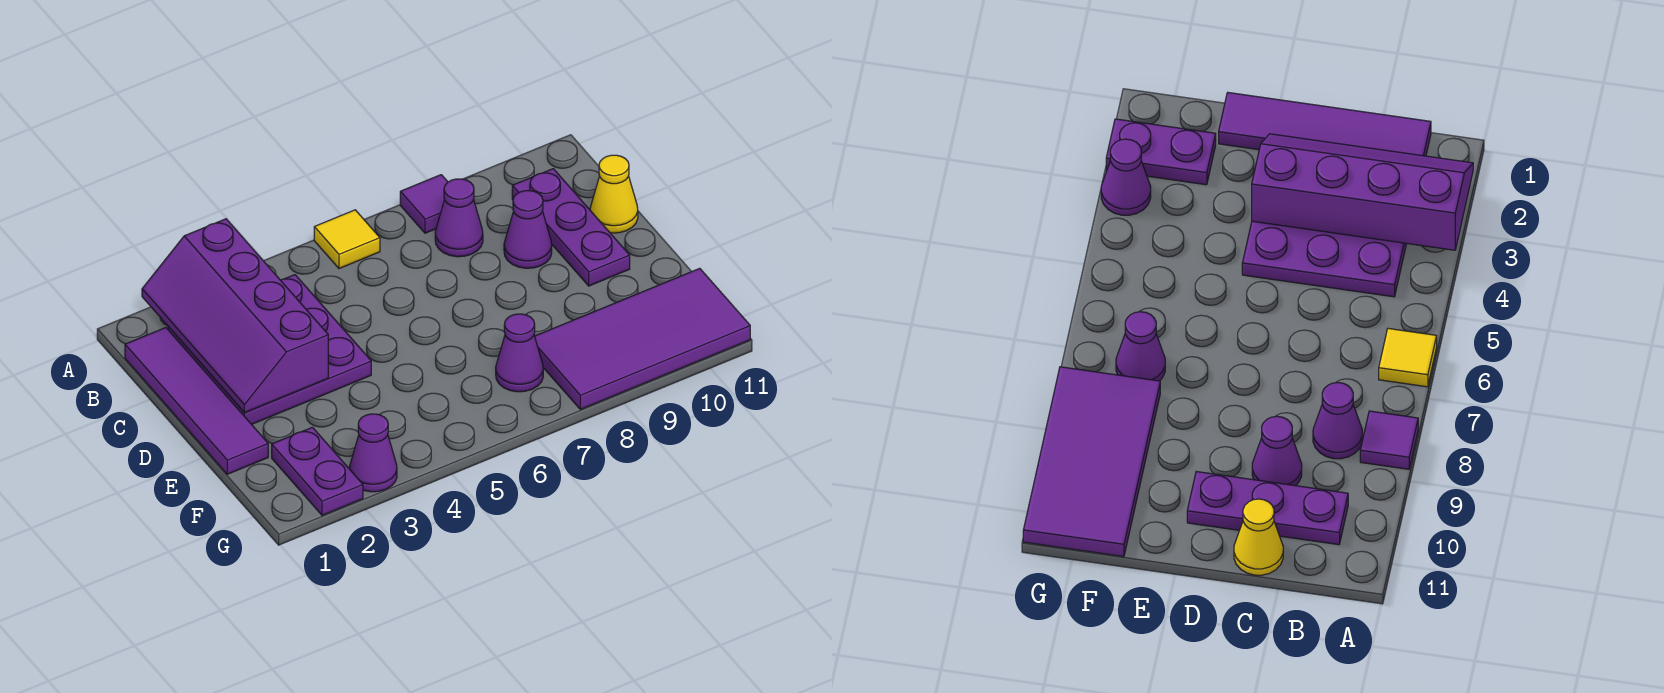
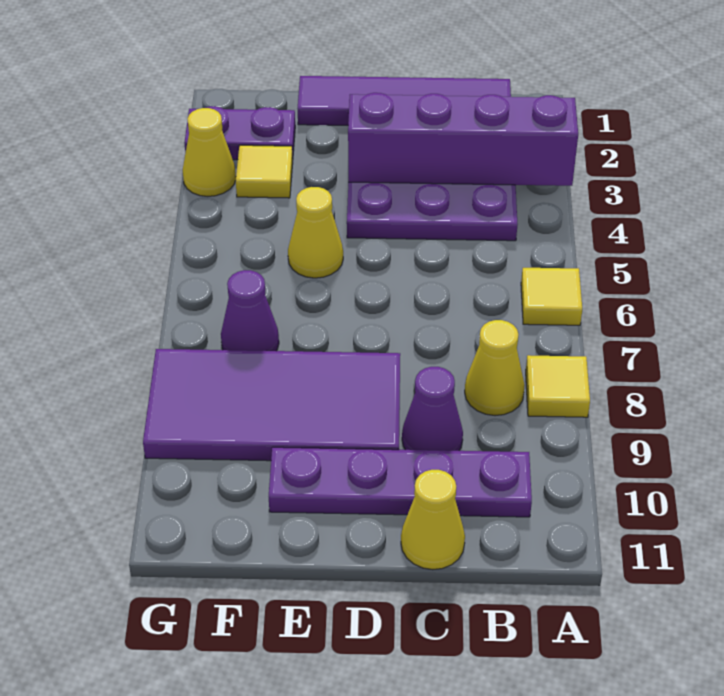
purple tile A8 level 1 -> yellow tile A8 level 1
purple cone B8 level 1 -> yellow cone B8 level 1
purple plate B10:D10 level 1 -> purple plate B10:E10 level 1
none -> yellow cone E5 level 1
none -> yellow tile F3 level 1
purple tile F8:G11 level 1 -> purple tile D8:G9 level 1
purple cone G3 level 1 -> yellow cone G3 level 1

